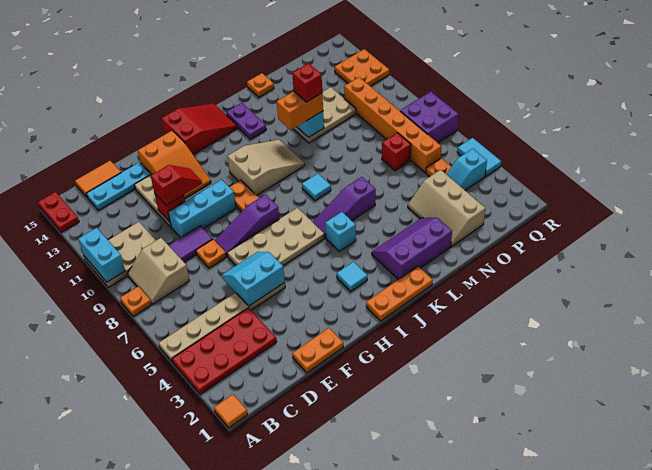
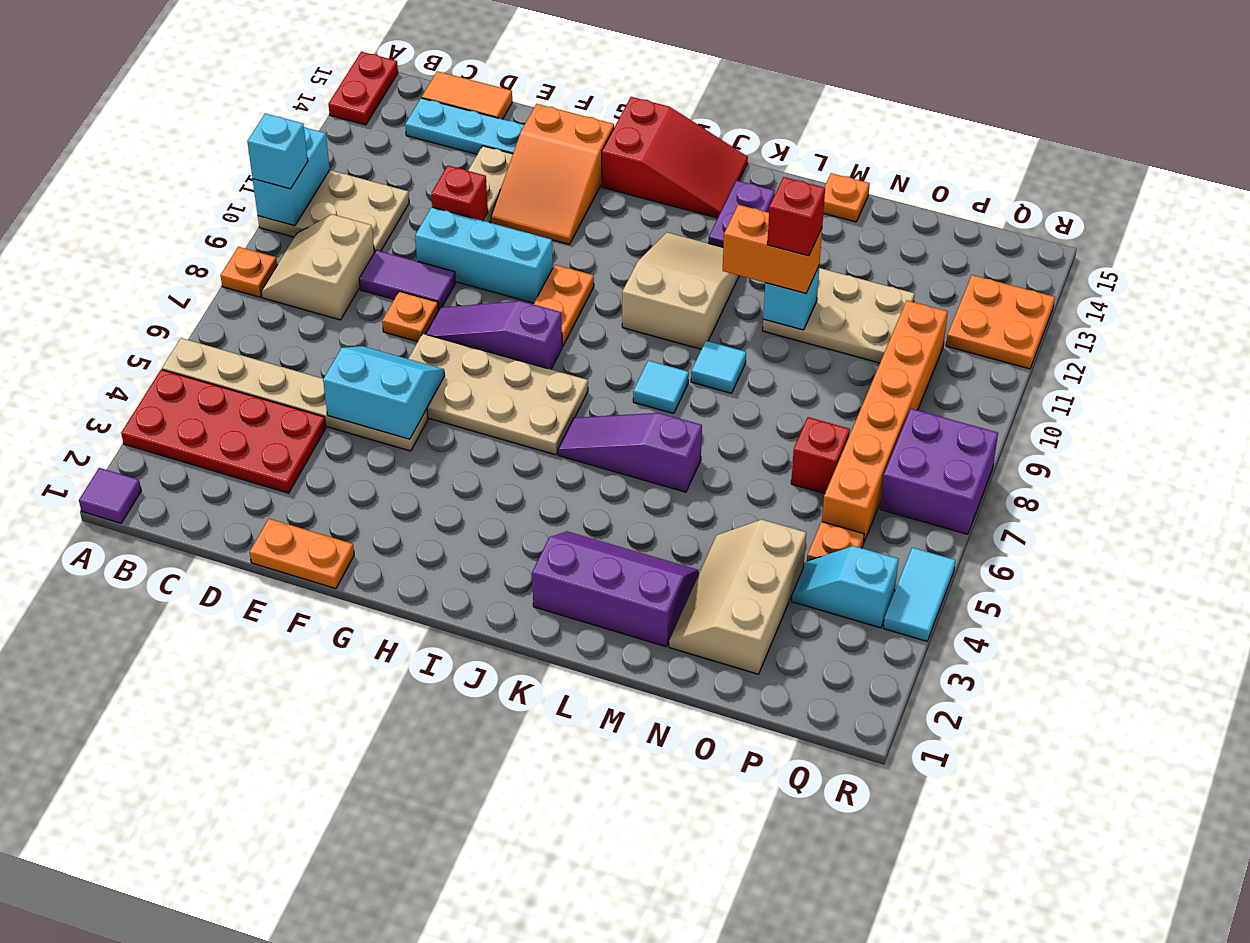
orange tile A1 level 1 -> purple tile A1 level 1
red slope E11:F11 level 3 top E -> none
orange plate I1:K1 level 1 -> none
cyan tile I3 level 1 -> cyan tile L9 level 1
tan slope I10:K11 level 1 top I -> tan slope J10:K12 level 1 top 10
cyan brick J5 level 1 -> cyan brick A10 level 3

